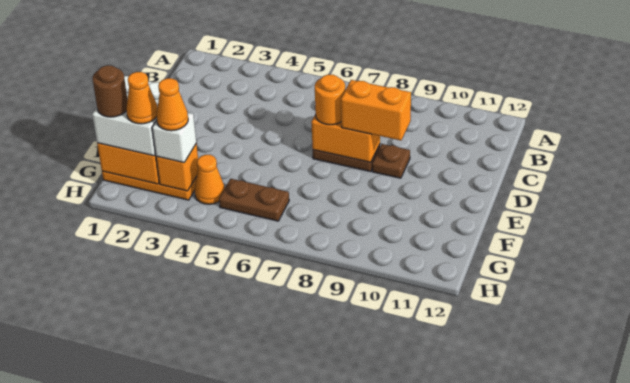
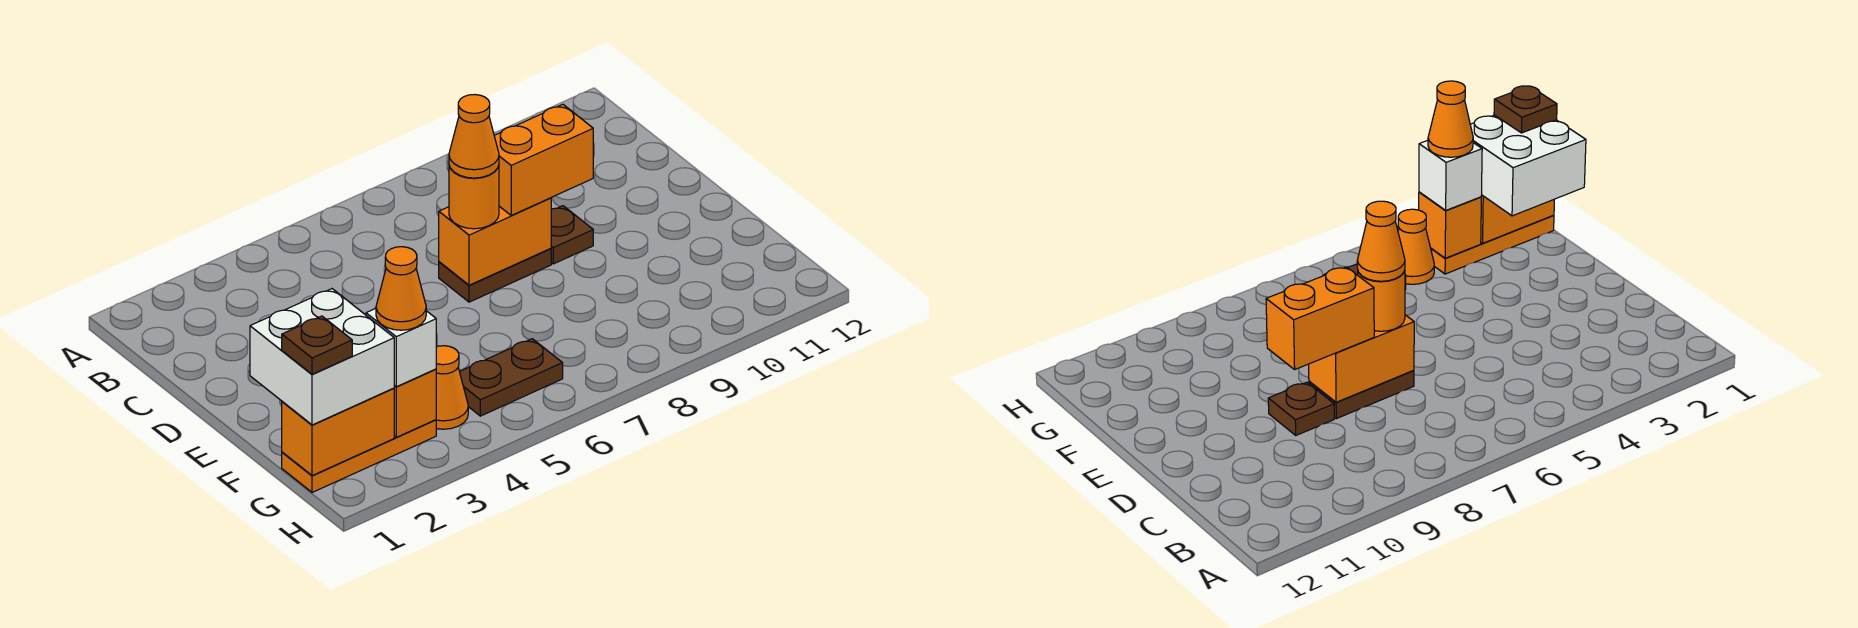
brown round brick G1 level 4 -> brown plate G1 level 4
orange cone G2 level 4 -> orange cone D7 level 4

